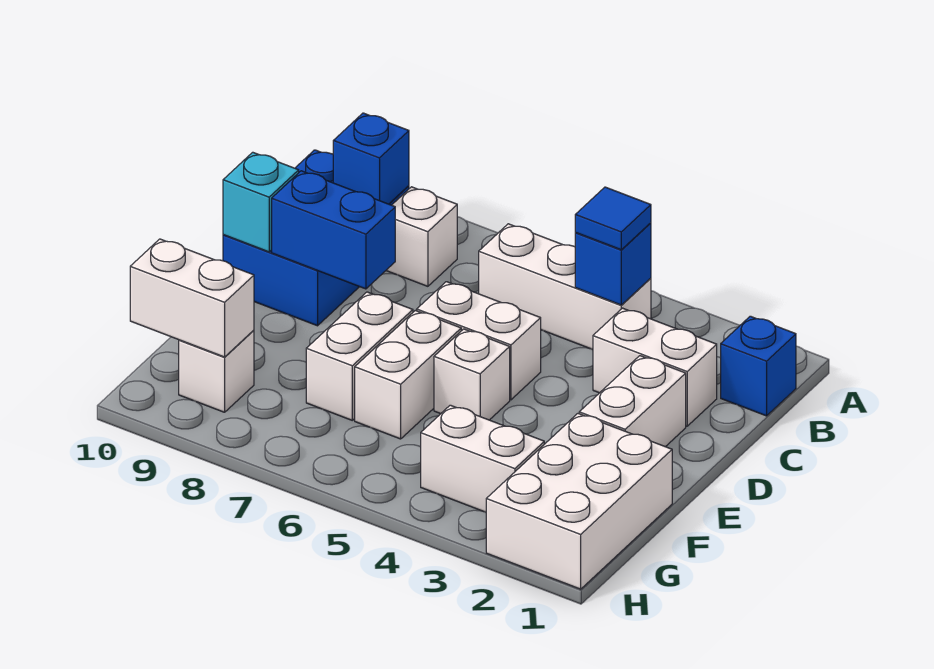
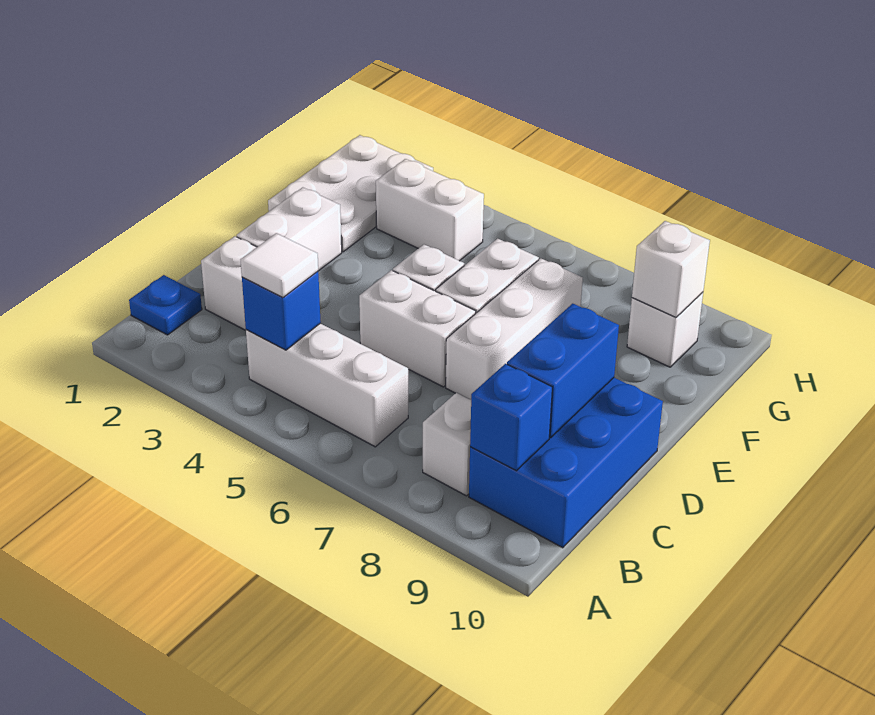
blue brick B1 level 1 -> blue plate B1 level 1
blue tile B4 level 3 -> white tile B4 level 3
blue brick D8:D9 level 2 -> blue brick C9:D9 level 2
cyan brick D10 level 2 -> none
white brick E7:F7 level 1 -> white brick D7:F7 level 1
white brick F1:H2 level 1 -> white plate F1:H2 level 1
white brick G9:G10 level 2 -> white brick G9 level 2

